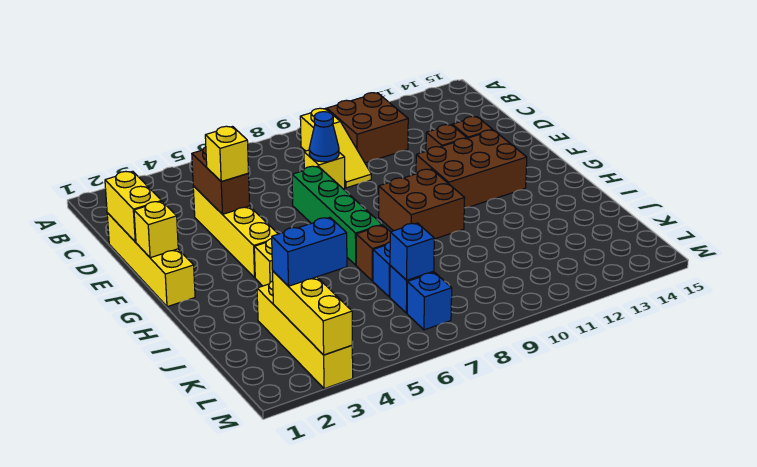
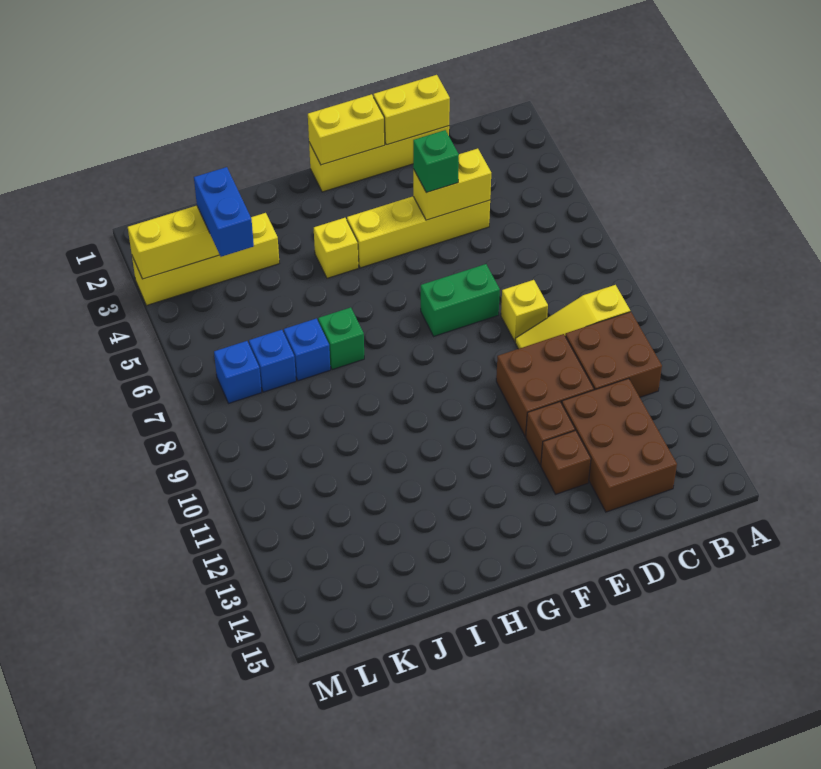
brown brick D4:E4 level 2 -> yellow brick D4:E4 level 2
blue cone D8 level 2 -> none
yellow brick E4 level 3 -> green brick E4 level 3
green brick E7:H7 level 1 -> green brick E7:F7 level 1
yellow brick F1 level 2 -> yellow brick F1:G1 level 2
brown brick F11:G13 level 1 -> brown brick C12:D14 level 1
brown brick G9:H10 level 1 -> brown brick D10:E11 level 1
brown brick I7 level 1 -> green brick I7 level 1
blue brick K7 level 2 -> none

